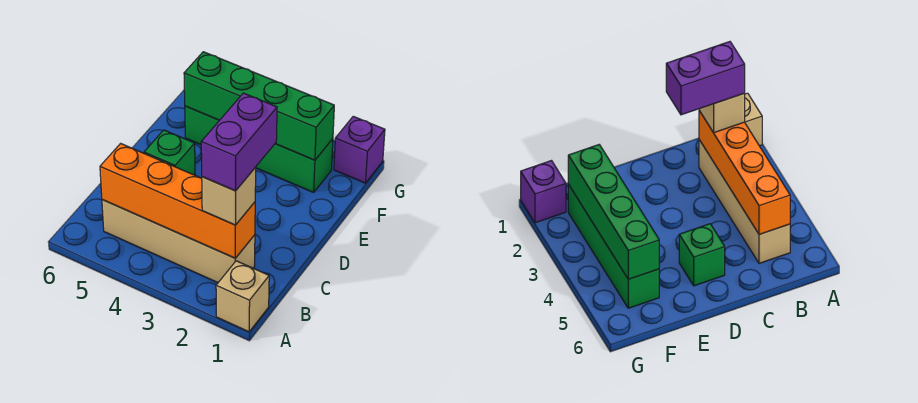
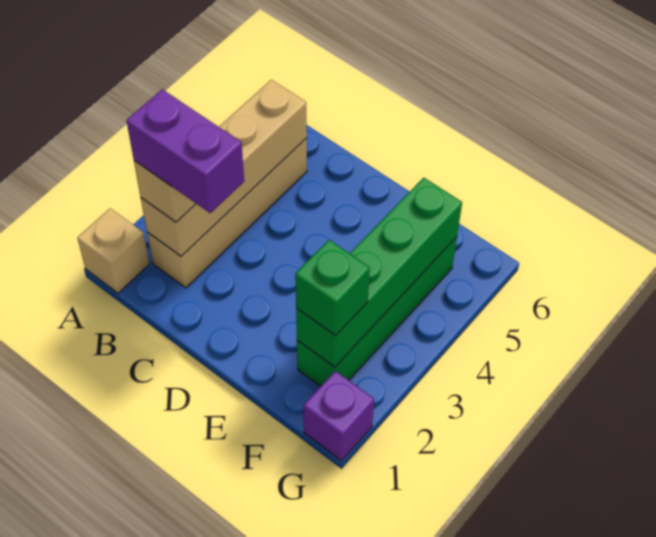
orange brick B2:B5 level 2 -> tan brick B2:B5 level 2
green brick D5 level 1 -> green brick F2 level 3

